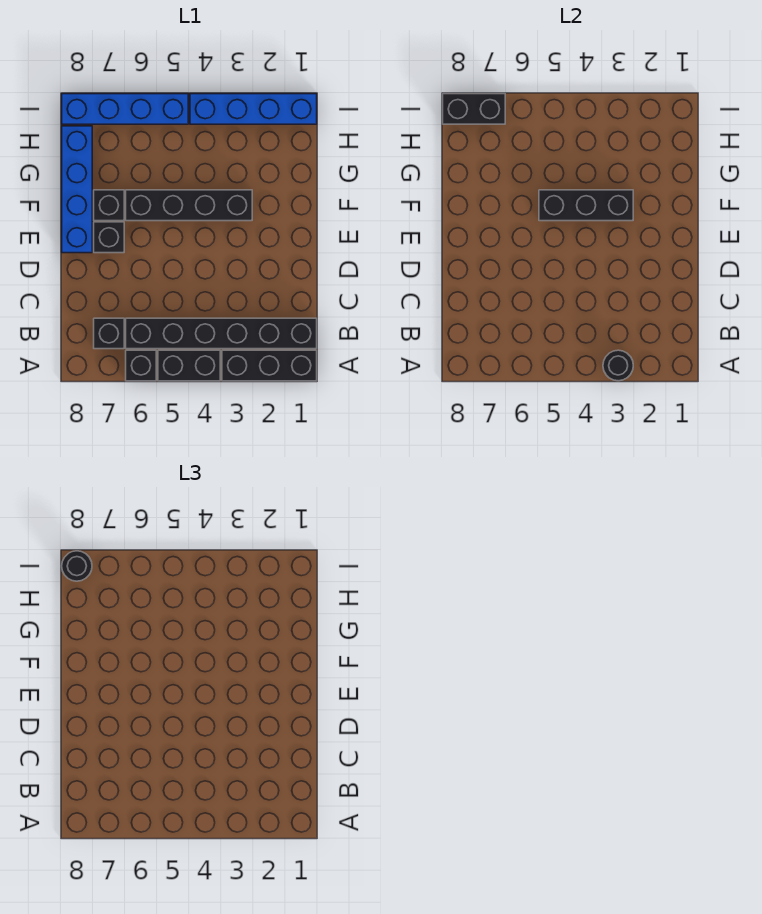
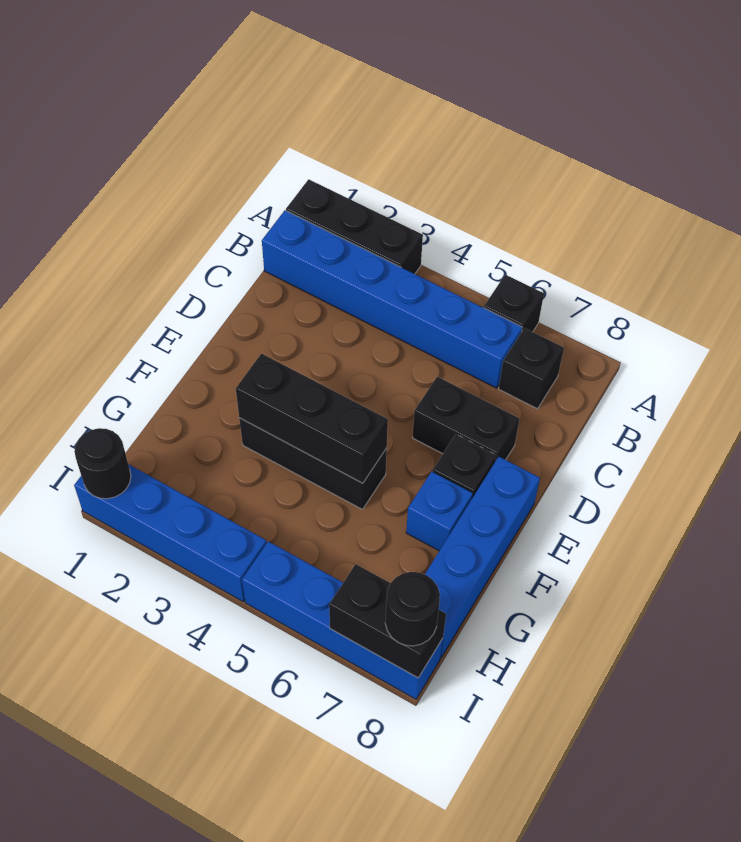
black round brick A3 level 2 -> black round brick I1 level 2
black brick A4:A5 level 1 -> black brick D6:D7 level 1
black brick B1:B6 level 1 -> blue brick B1:B6 level 1
black brick F3:F6 level 1 -> black brick F3:F5 level 1
black brick F7 level 1 -> blue brick F7 level 1

